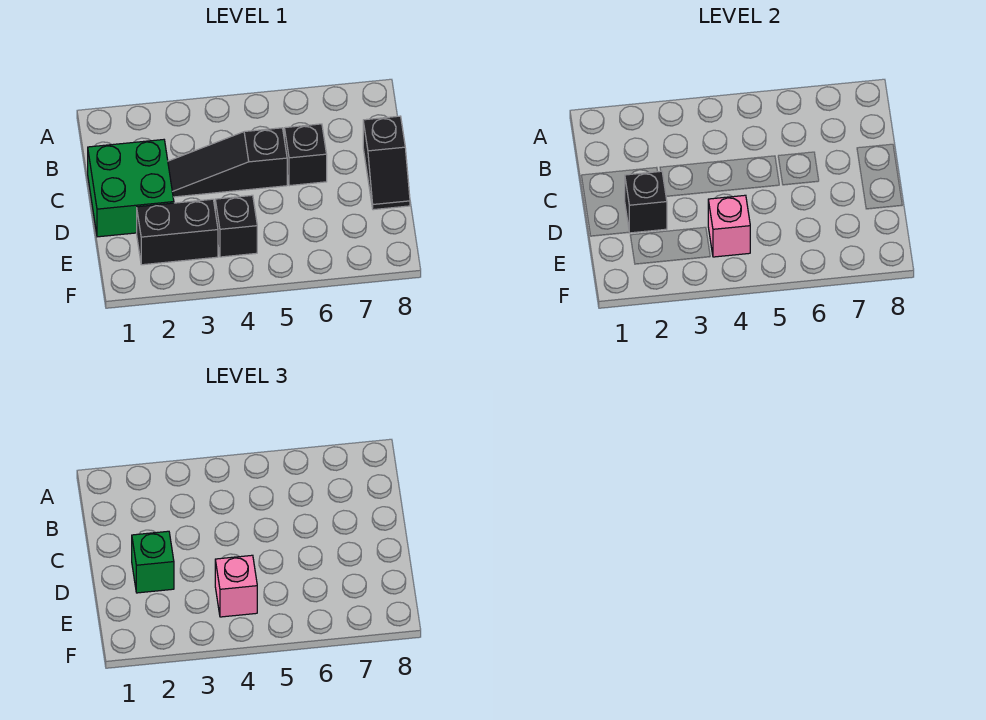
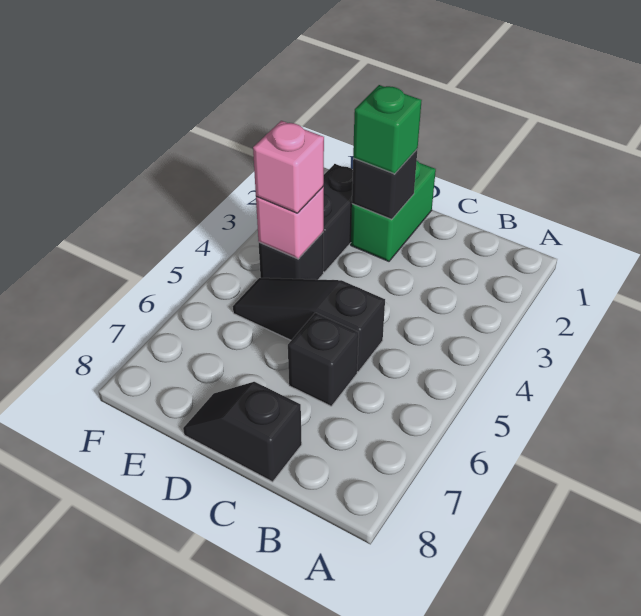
green brick C1:D2 level 1 -> green brick D1:D2 level 1
black slope C3:C5 level 1 top 5 -> black slope C5:E5 level 1 top C

